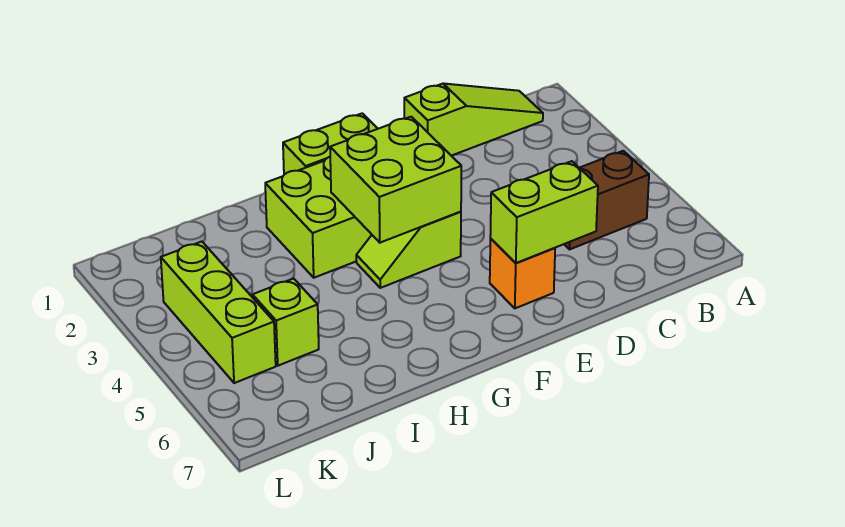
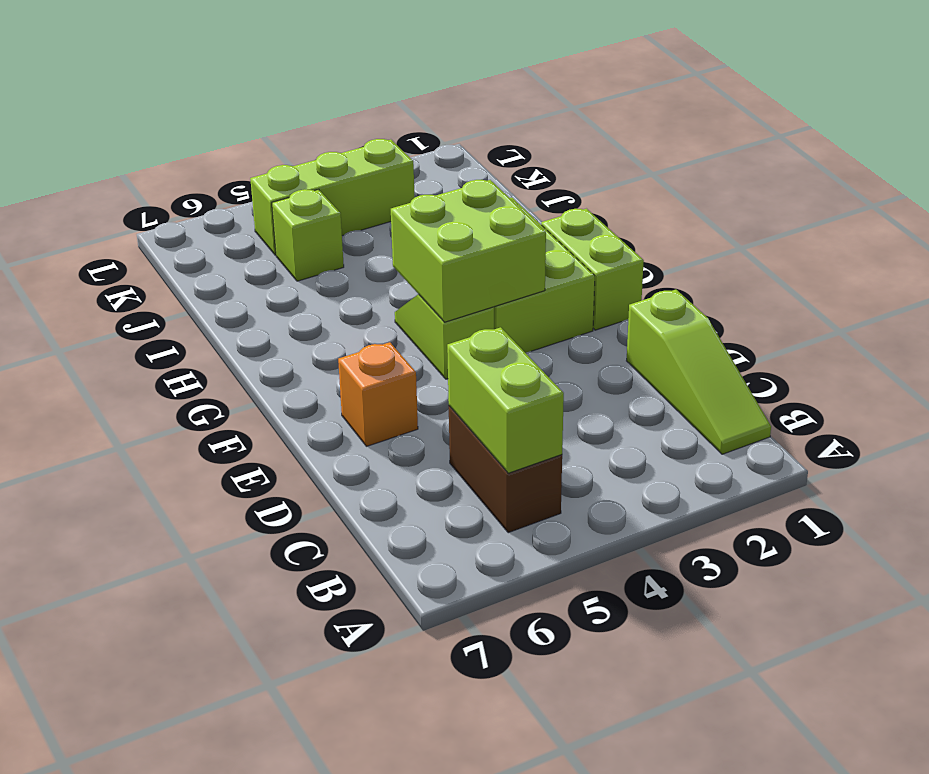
lime brick D6:E6 level 2 -> lime brick B5:C5 level 2

